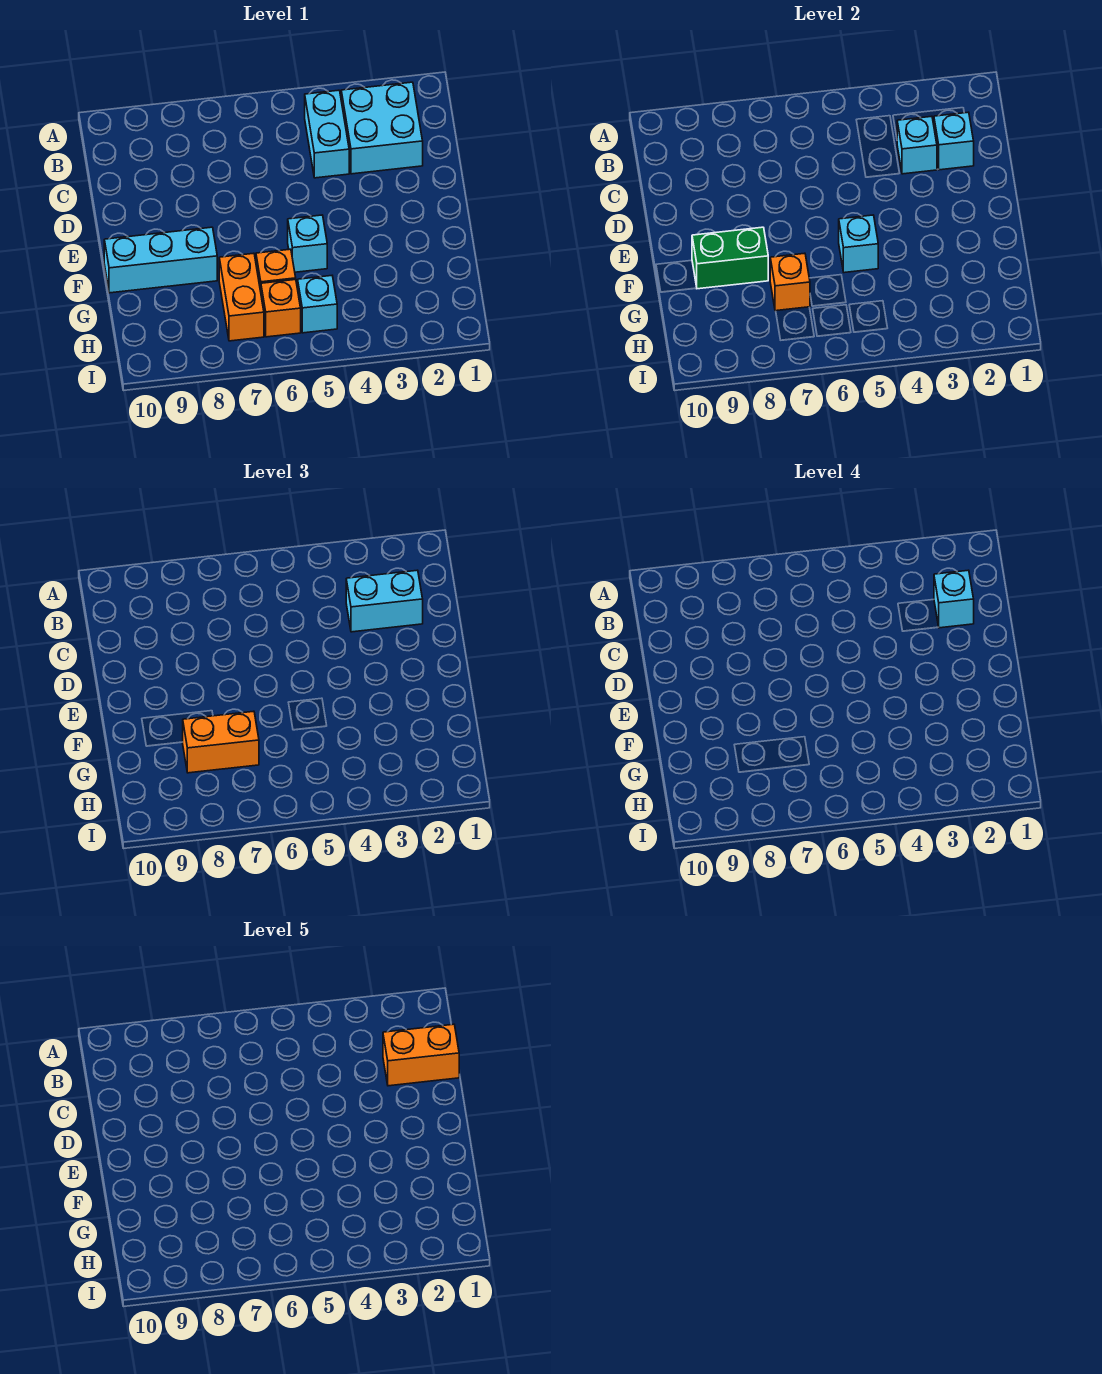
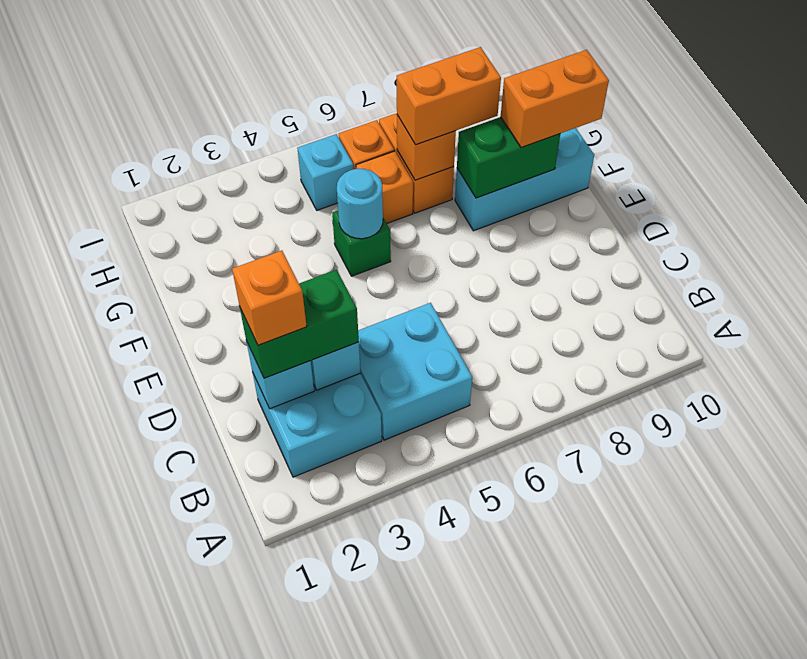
cyan brick B4:C4 level 1 -> cyan brick B4:C5 level 1
orange brick C1:C2 level 5 -> orange brick F9:F10 level 3
cyan brick C2:C3 level 3 -> green brick C2:C3 level 3
cyan brick C2 level 4 -> orange brick C2 level 4
cyan brick F5 level 1 -> green brick F5 level 1
cyan brick F5 level 2 -> cyan round brick F5 level 2

